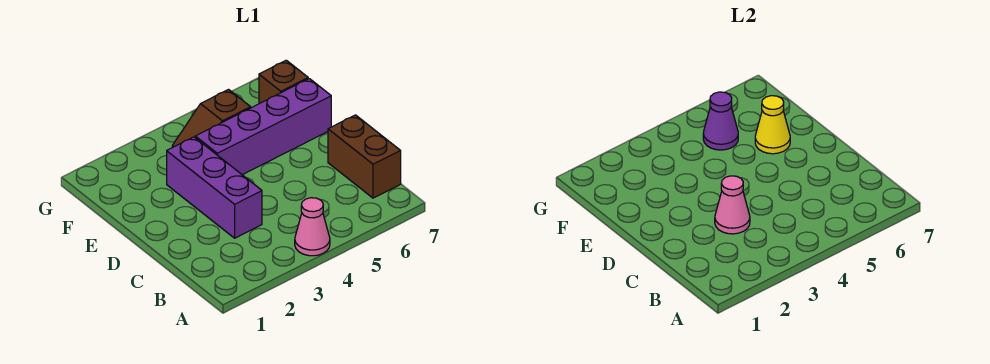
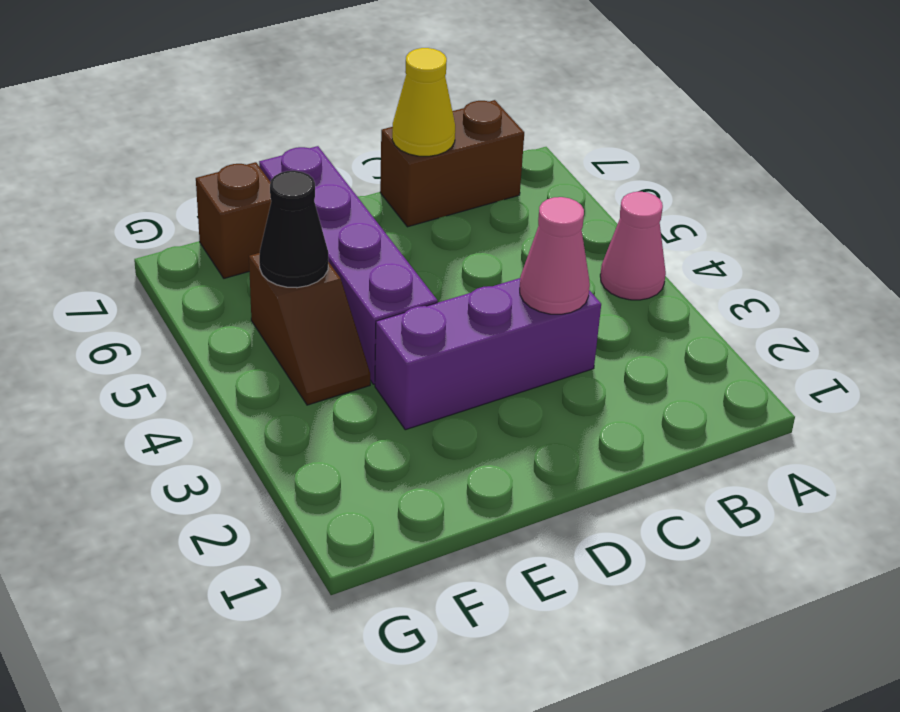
yellow cone E6 level 2 -> yellow cone C7 level 2
purple cone F5 level 2 -> black cone F5 level 2

